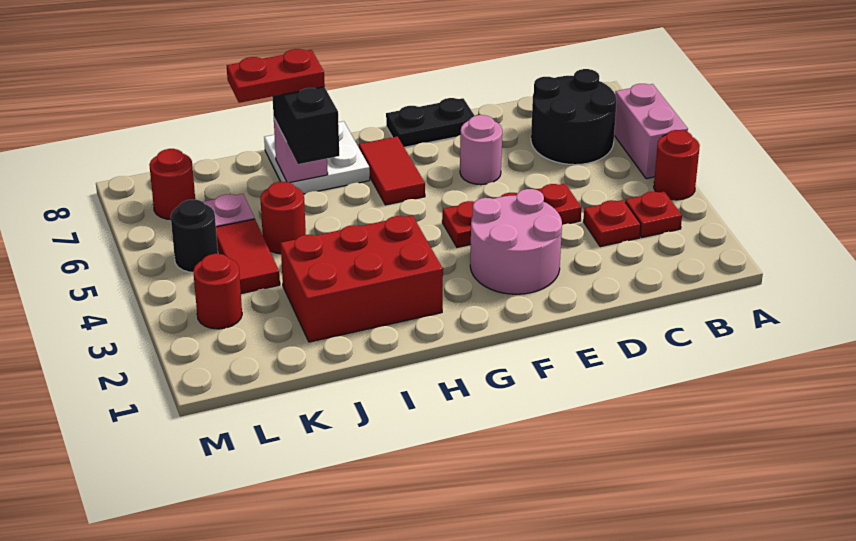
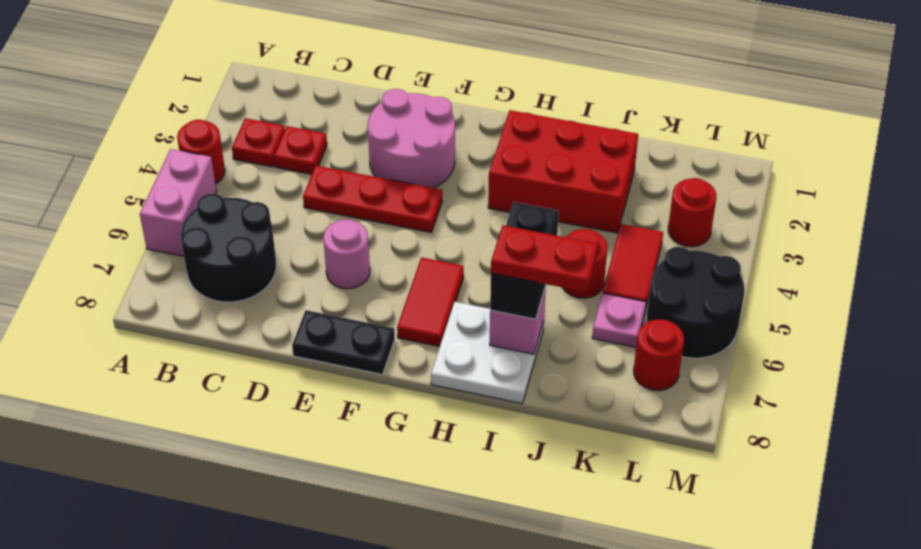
black round brick L5 level 1 -> black round brick L5:M6 level 1

